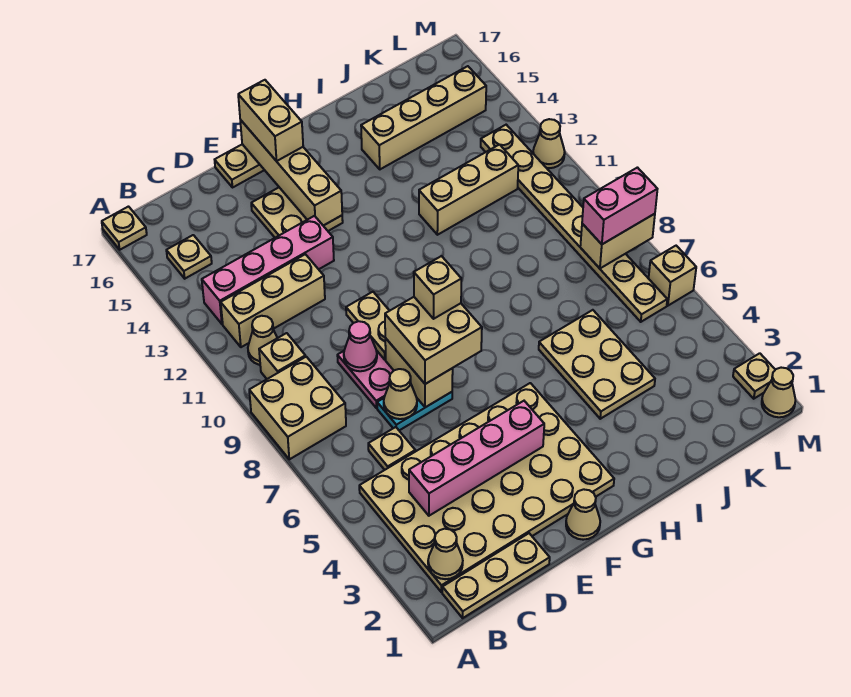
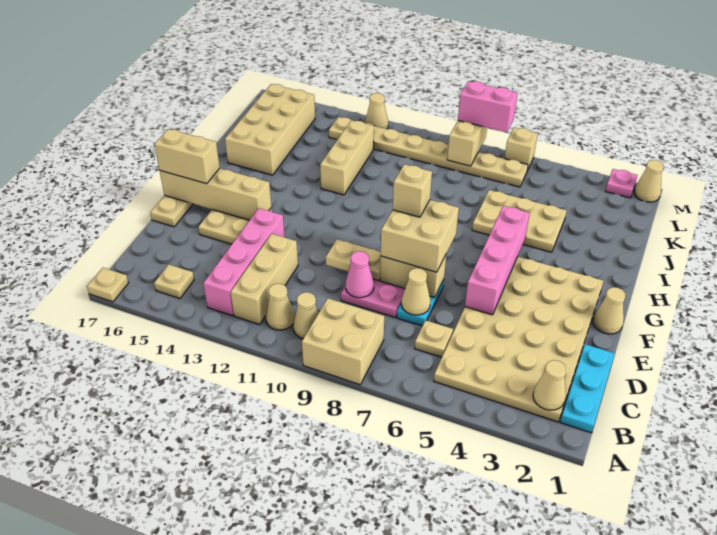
tan plate B1:D1 level 1 -> cyan plate B1:D1 level 1
tan brick B10 level 1 -> tan cone B10 level 1
pink brick C4:F4 level 2 -> pink brick E5:H5 level 2
tan brick I15:L15 level 1 -> tan brick I15:L16 level 1
pink brick L8:M8 level 3 -> pink brick M7:M8 level 3
tan plate M2 level 1 -> pink plate M2 level 1

